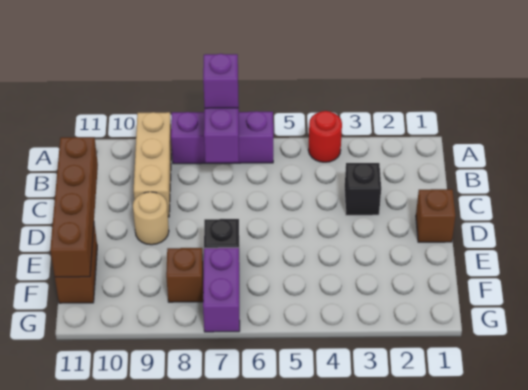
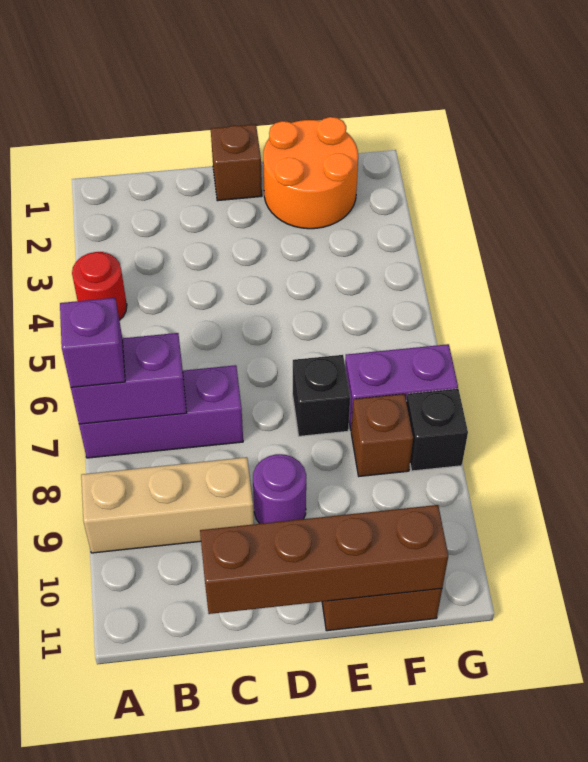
purple brick A6:A8 level 1 -> purple brick A7:C7 level 1
black brick C3 level 1 -> black brick G8 level 1
tan round brick D9 level 1 -> purple round brick D9 level 1
none -> orange round brick E1:F2 level 1

